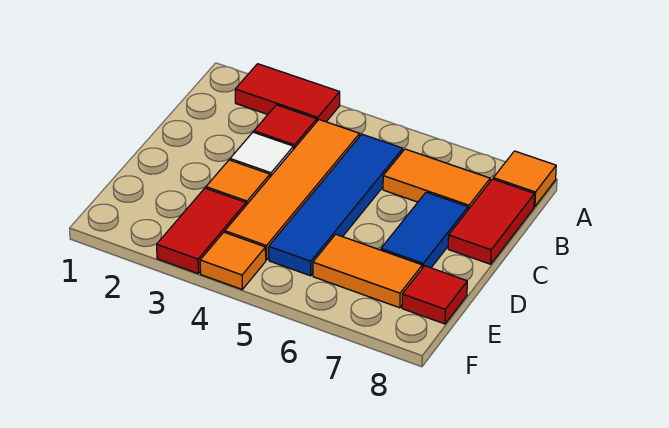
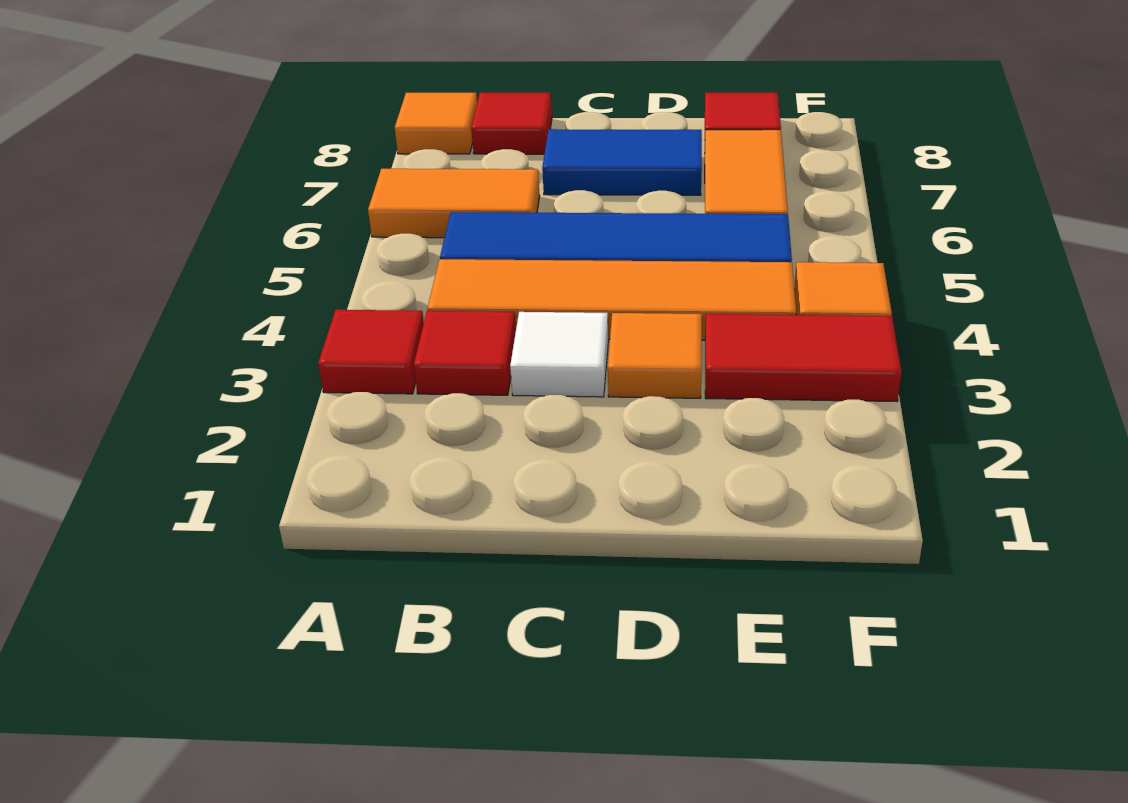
red tile A2:A3 level 1 -> red tile A3 level 1
orange tile B6:B7 level 1 -> orange tile A6:B6 level 1
red tile B8:C8 level 1 -> red tile B8 level 1

